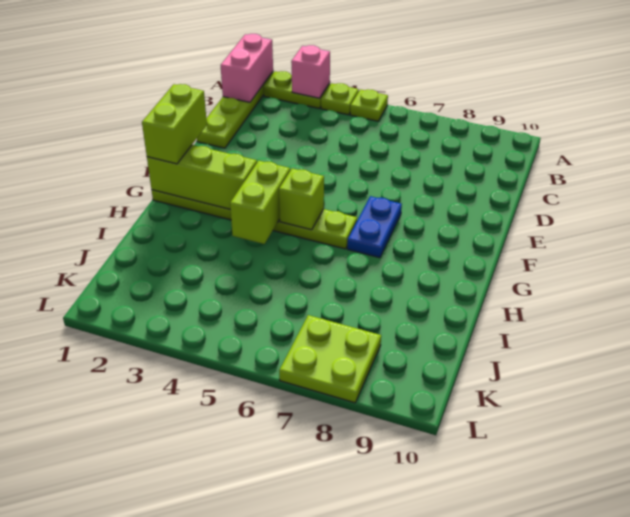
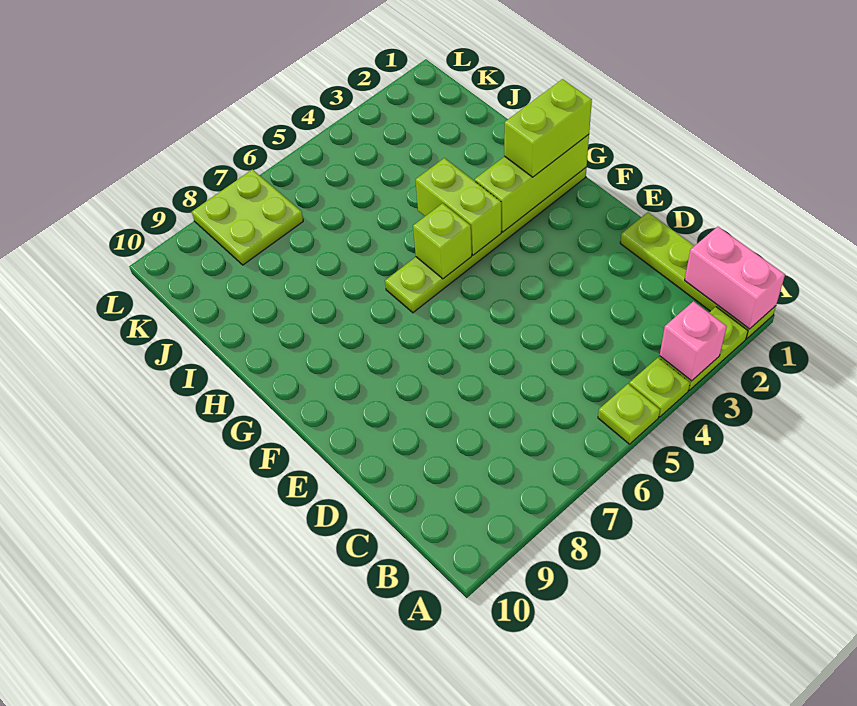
lime brick F1:G1 level 3 -> lime brick G1:G2 level 3
blue plate F7:G7 level 1 -> none

